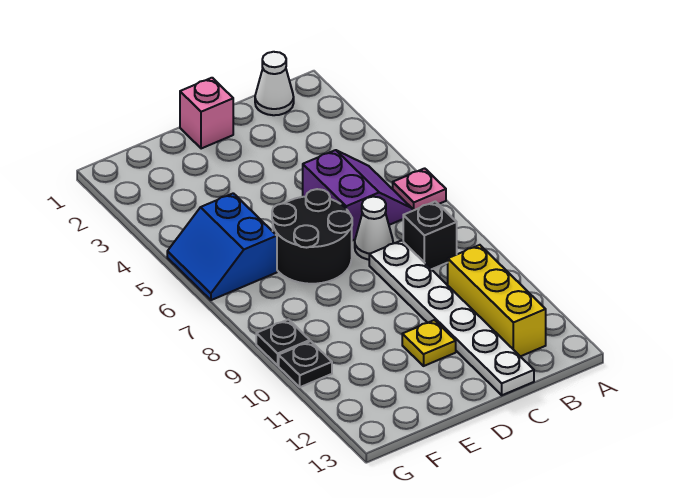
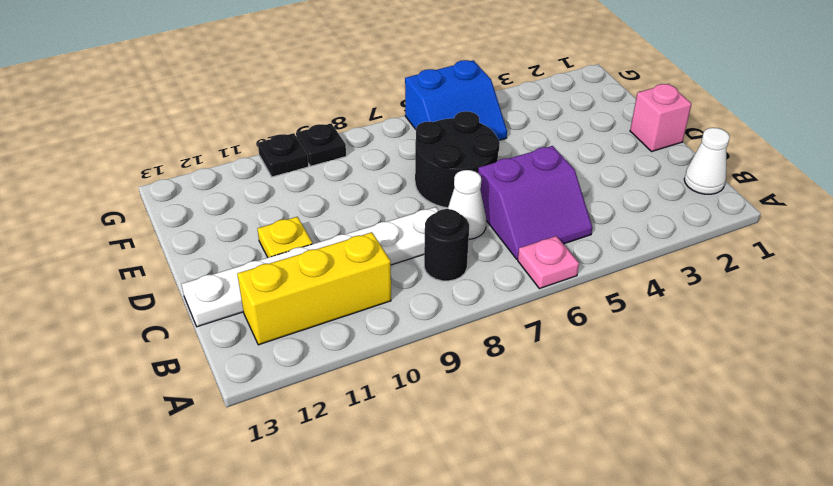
black brick B8 level 1 -> black round brick B8 level 1
blue slope F5:G6 level 1 top F -> blue slope F5:G6 level 1 top G

